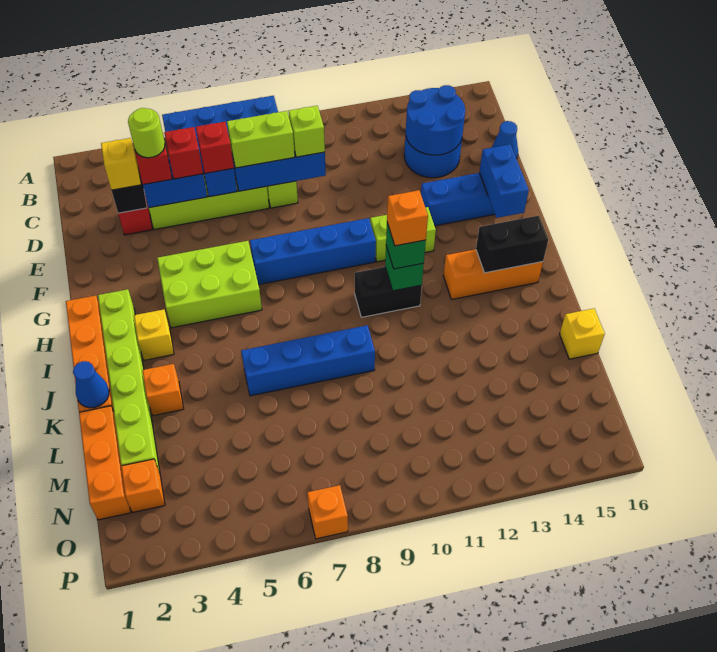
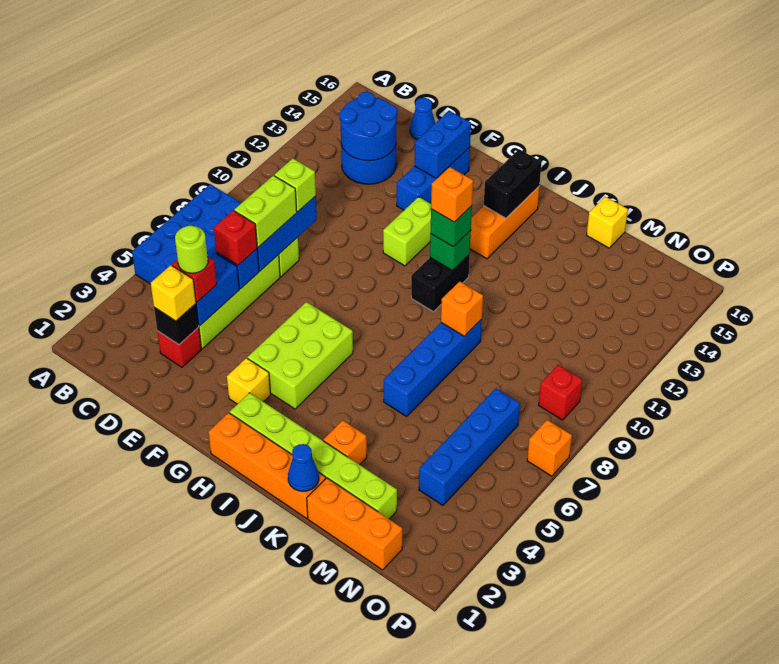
red brick D5 level 3 -> red brick O9 level 1
blue brick F15:G15 level 2 -> blue brick F14:F15 level 2
blue brick G7:G10 level 1 -> blue brick N4:N7 level 1
yellow brick I3 level 1 -> yellow brick G3 level 1
orange brick N2 level 1 -> orange brick K9 level 2

